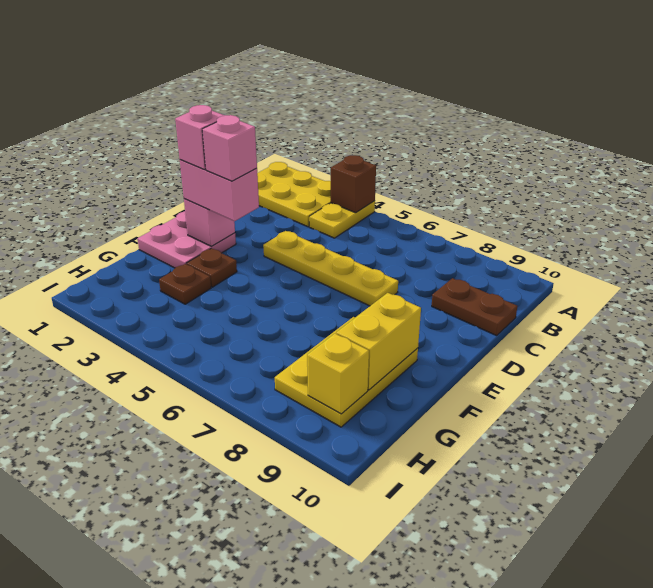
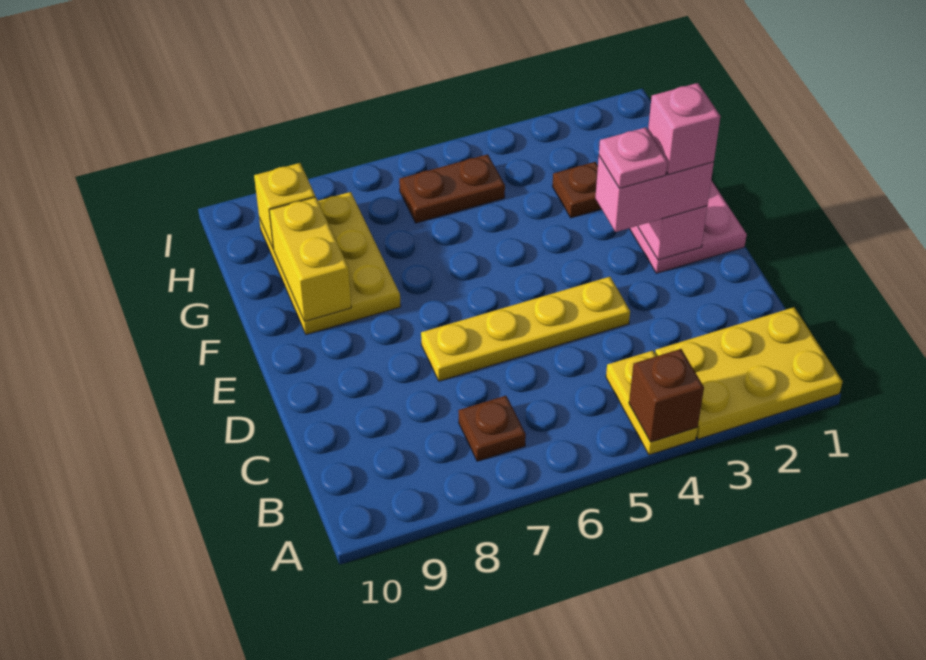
brown plate C9:C10 level 1 -> brown plate H5:H6 level 1
pink brick E3 level 4 -> pink plate E3 level 4
brown plate F3 level 1 -> brown plate B7 level 1

